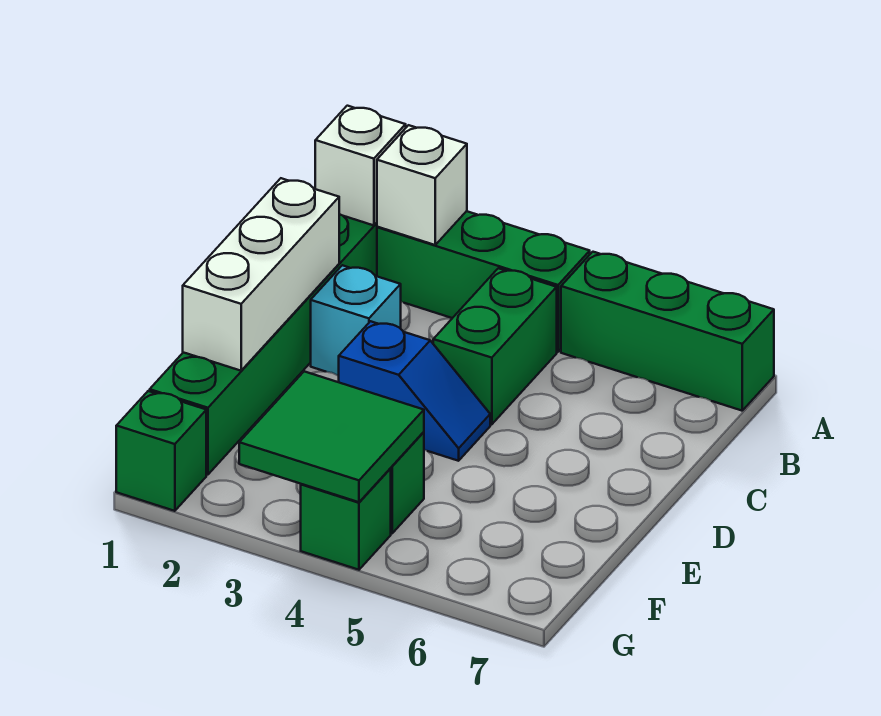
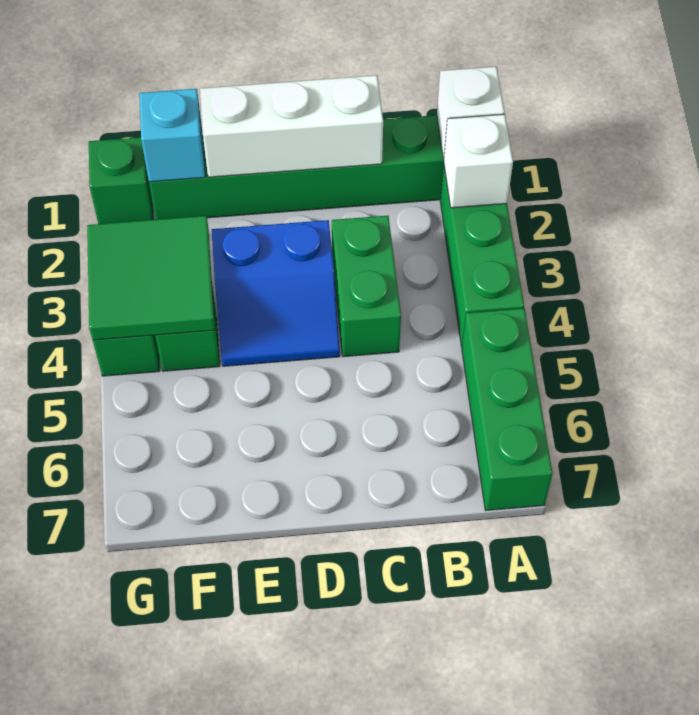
green brick B4:C4 level 1 -> green brick C3:C4 level 1
cyan brick C2 level 1 -> cyan brick F1 level 2
blue slope D3:D4 level 1 top 3 -> blue slope D3:E4 level 1 top 3

